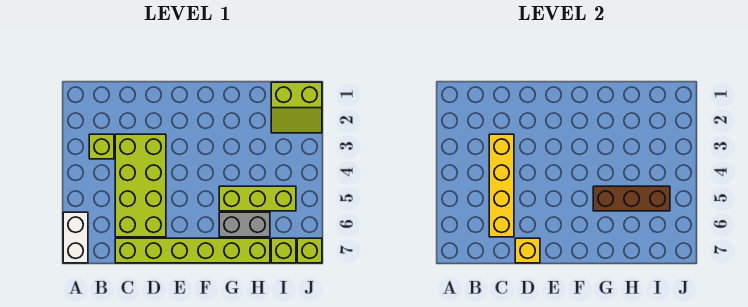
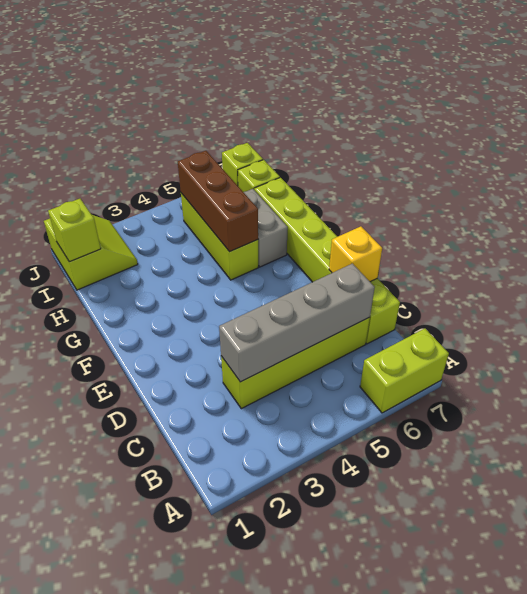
white brick A6:A7 level 1 -> lime brick A6:A7 level 1
lime brick B3 level 1 -> lime brick I1 level 2
lime brick C3:D6 level 1 -> lime brick C3:C6 level 1
yellow brick C3:C6 level 2 -> grey brick C3:C6 level 2

